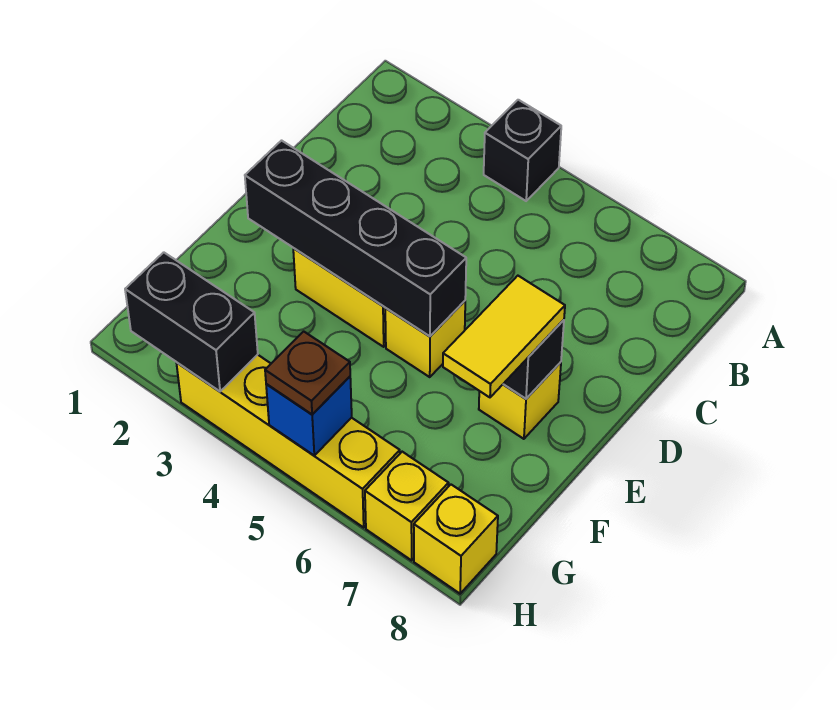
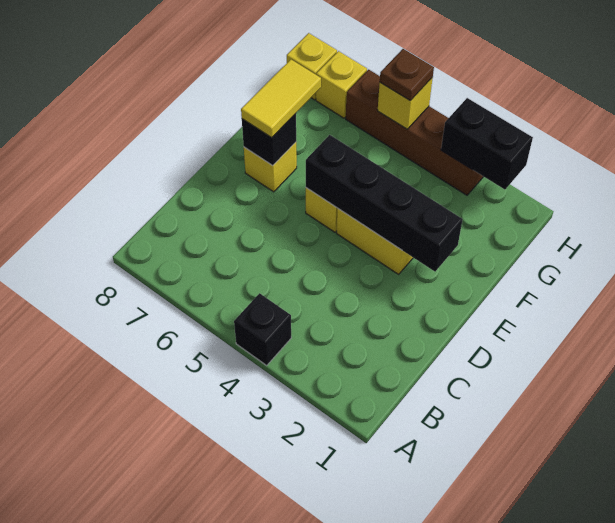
yellow brick H3:H6 level 1 -> brown brick H3:H6 level 1
blue brick H5 level 2 -> yellow brick H5 level 2

